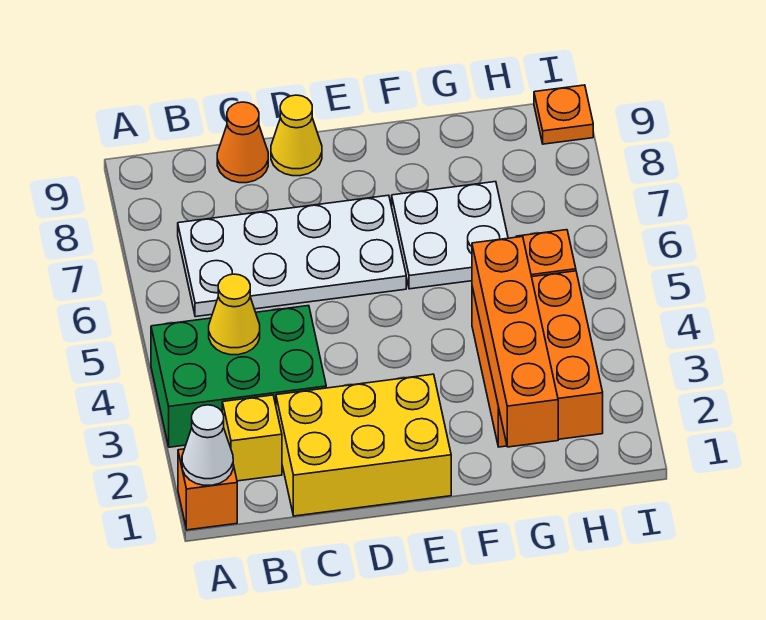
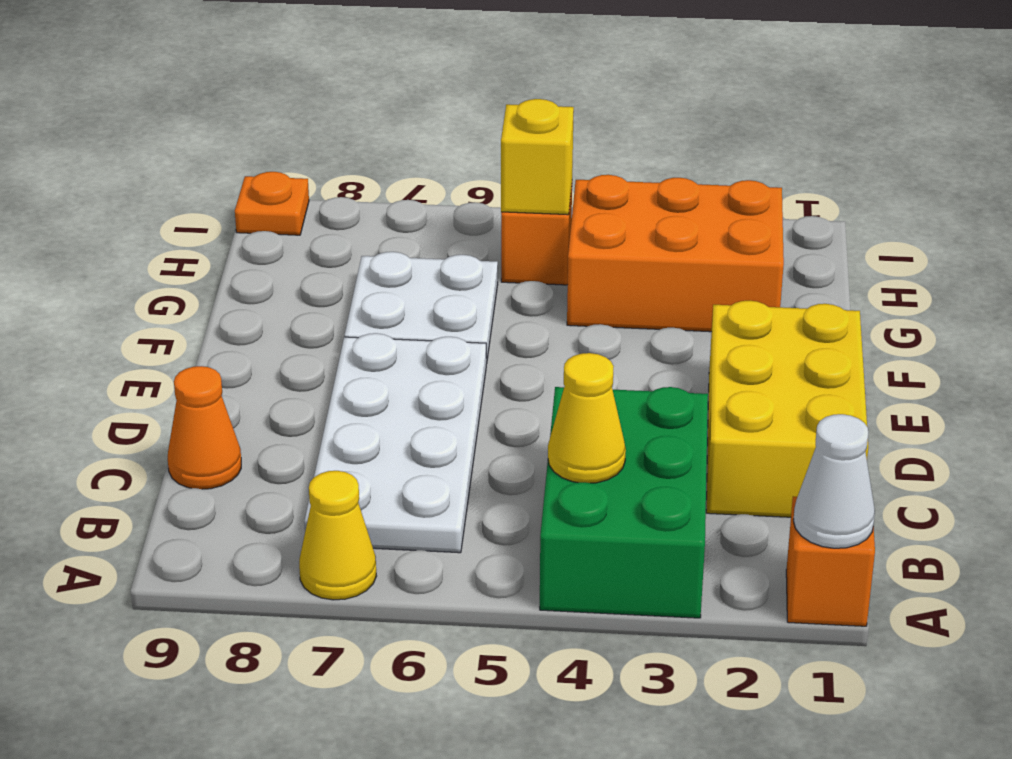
yellow brick B2 level 1 -> yellow brick H5 level 2
yellow cone D9 level 1 -> yellow cone A7 level 1
orange brick G1:G4 level 2 -> none

